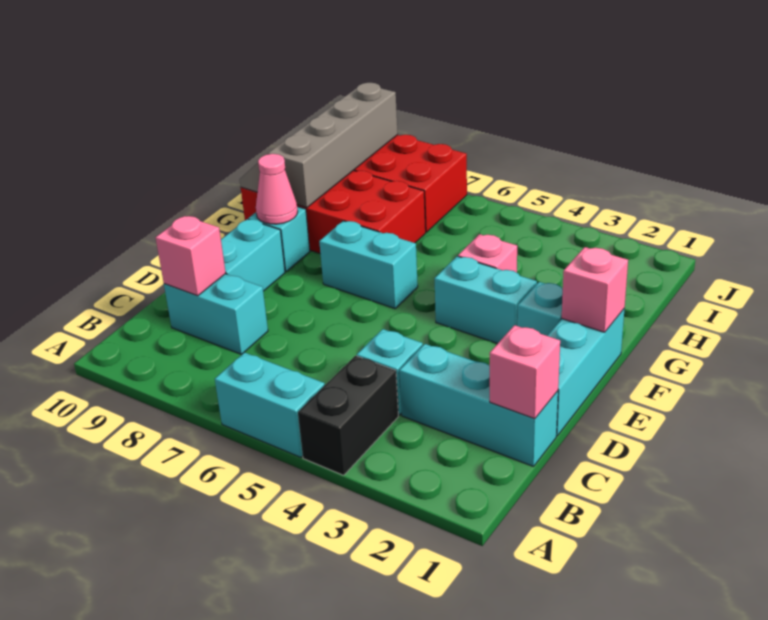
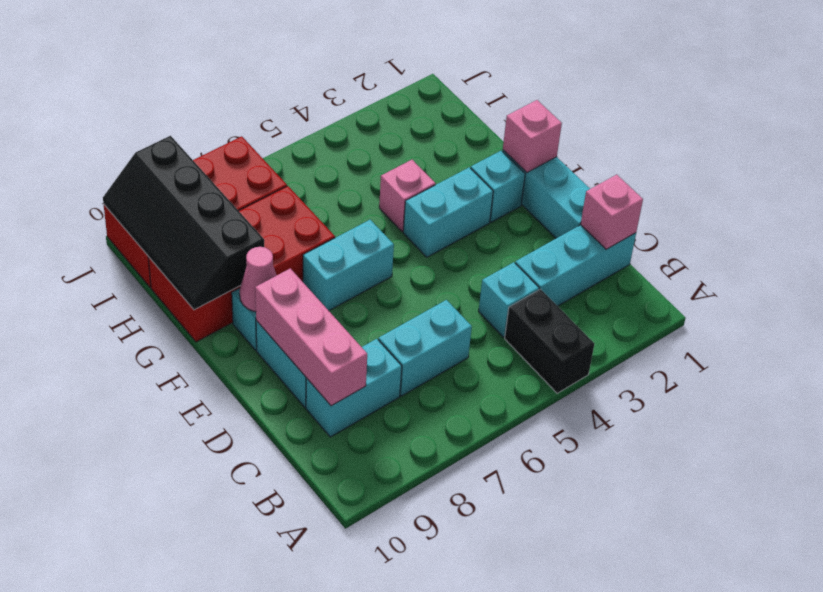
cyan brick A5:A6 level 1 -> cyan brick C6:C7 level 1
pink brick C9 level 2 -> pink brick C9:E9 level 2
grey slope G9:J10 level 2 top 9 -> black slope G9:J10 level 2 top 9

